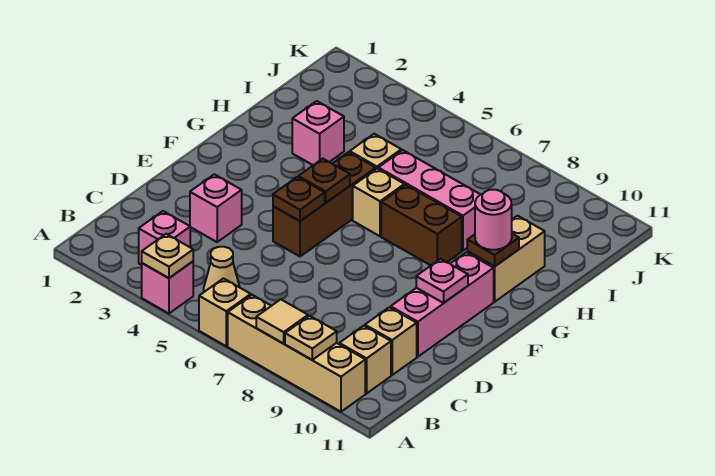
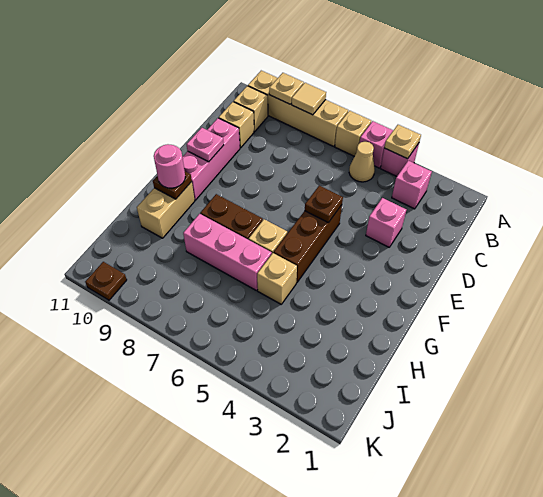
brown plate F5 level 2 -> brown plate K10 level 1
pink brick H3 level 1 -> pink brick A5 level 1

